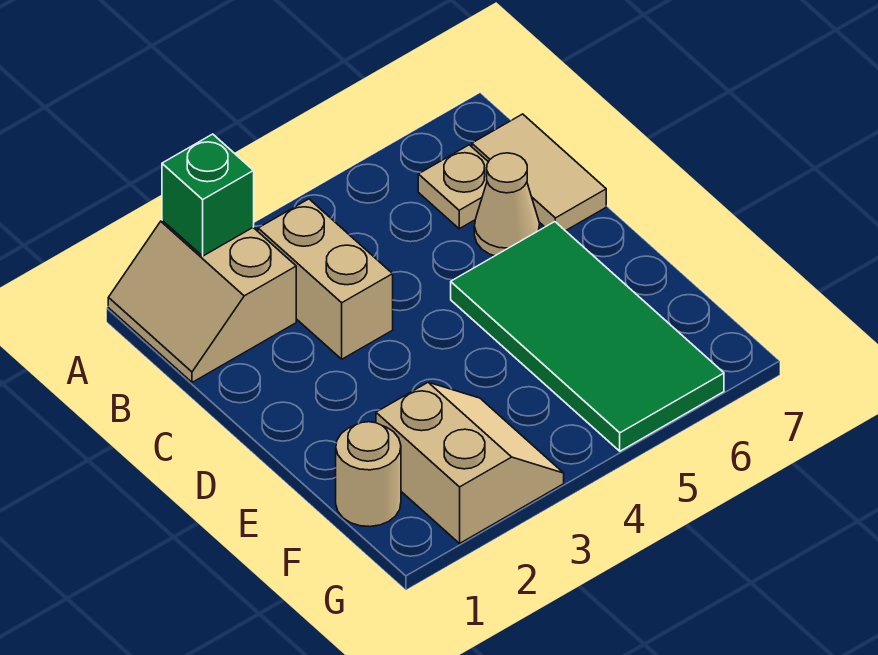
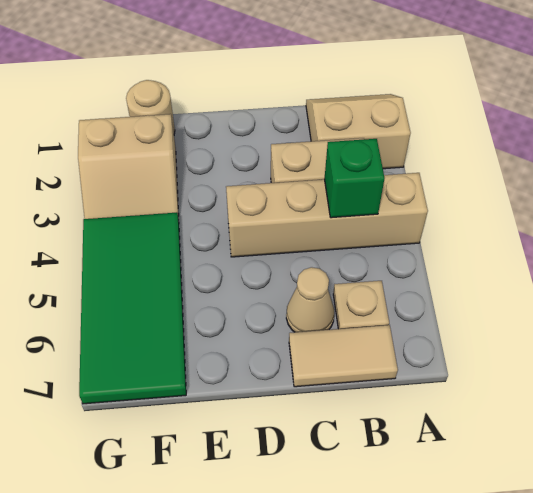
green brick A2 level 2 -> green brick B4 level 2
none -> tan brick A4:D4 level 1
green tile D5:G6 level 1 -> green tile F4:G7 level 1

